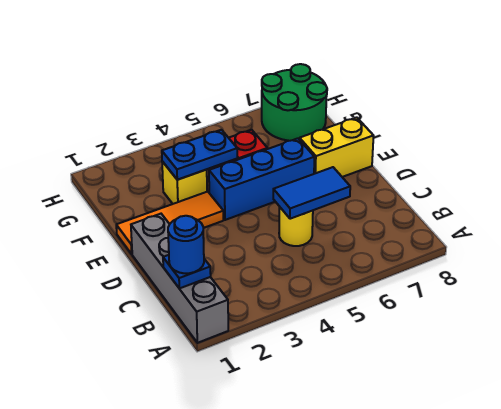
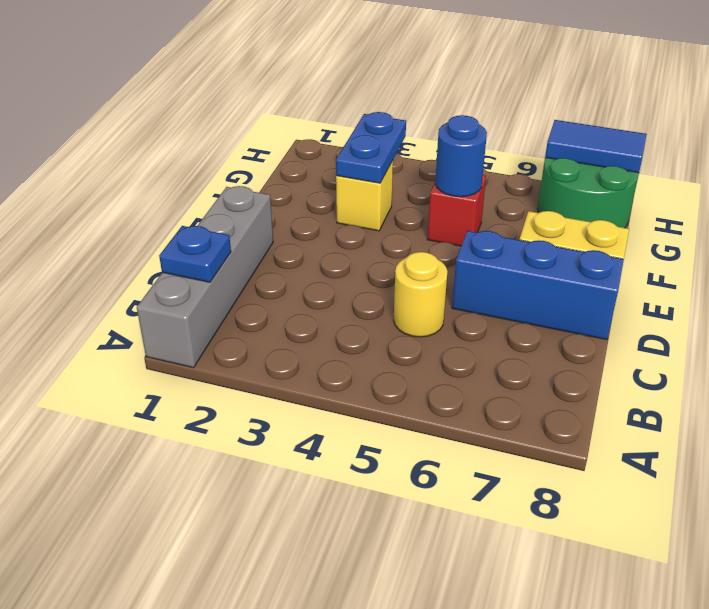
blue round brick B1 level 3 -> blue round brick F5 level 2
blue tile C5:C6 level 2 -> blue tile H7:H8 level 2
orange tile E1:E3 level 1 -> none
blue brick E4:E6 level 1 -> blue brick D6:D8 level 1
blue plate F3:F4 level 2 -> blue plate F3:G3 level 2

